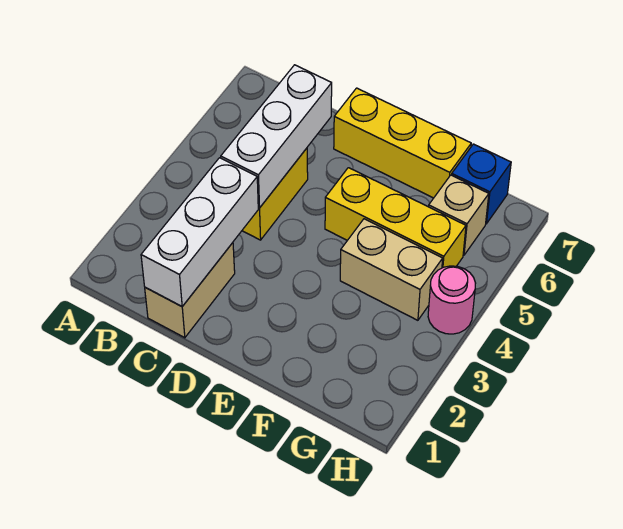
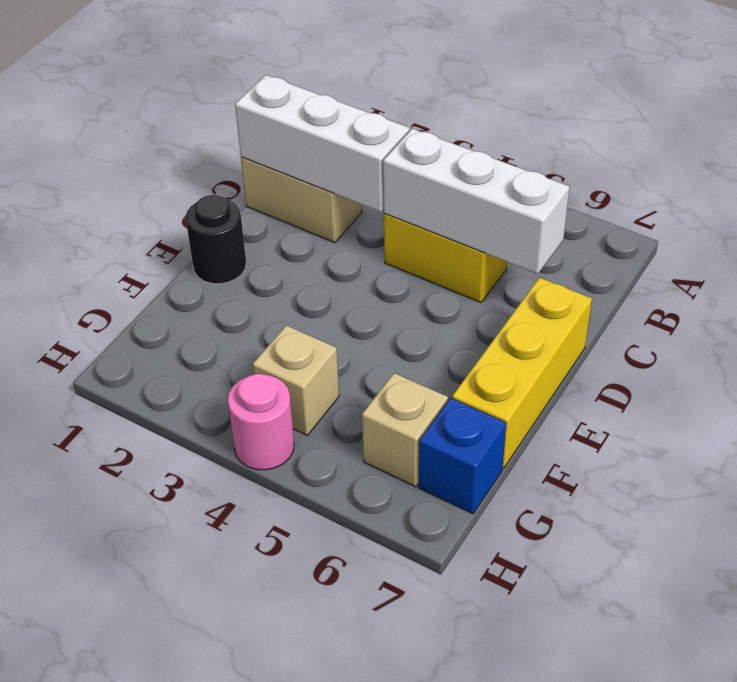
none -> black round brick E1 level 1
yellow brick E5:G5 level 1 -> none
tan brick F4:G4 level 1 -> tan brick G4 level 1

